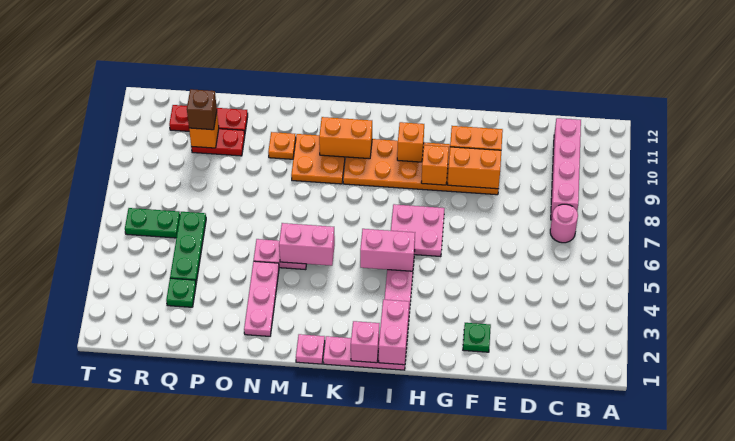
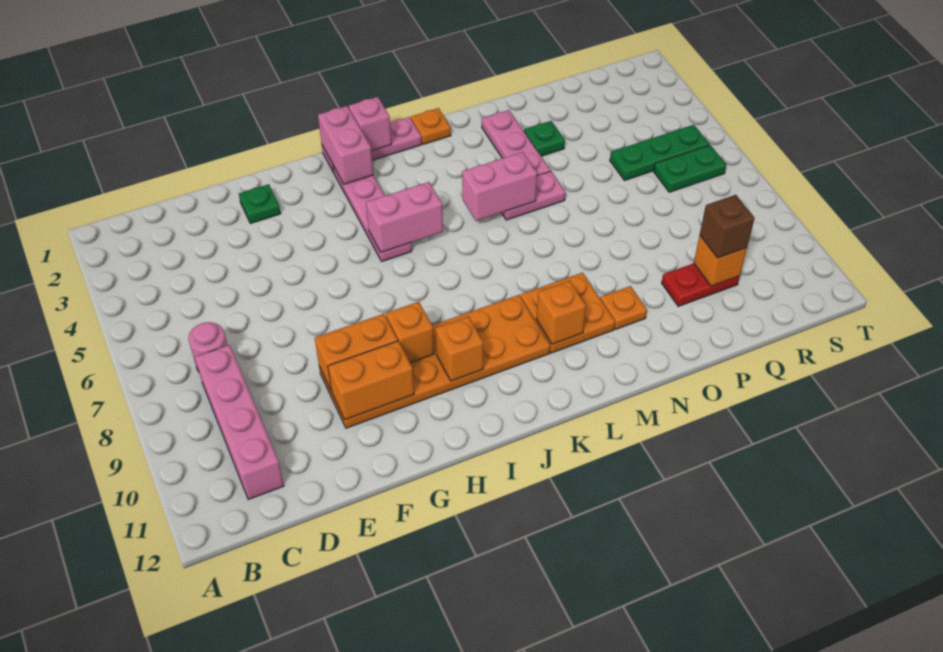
pink plate H6:I7 level 1 -> none
orange brick K10:L10 level 2 -> orange brick L10 level 2
pink plate L1 level 1 -> orange plate L1 level 1
red plate P11:R11 level 1 -> none
green plate Q3 level 1 -> green plate O3 level 1
green plate Q4:Q6 level 1 -> green plate Q5:S5 level 1

